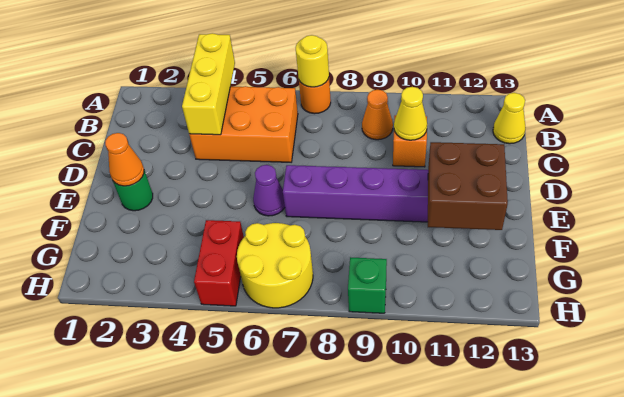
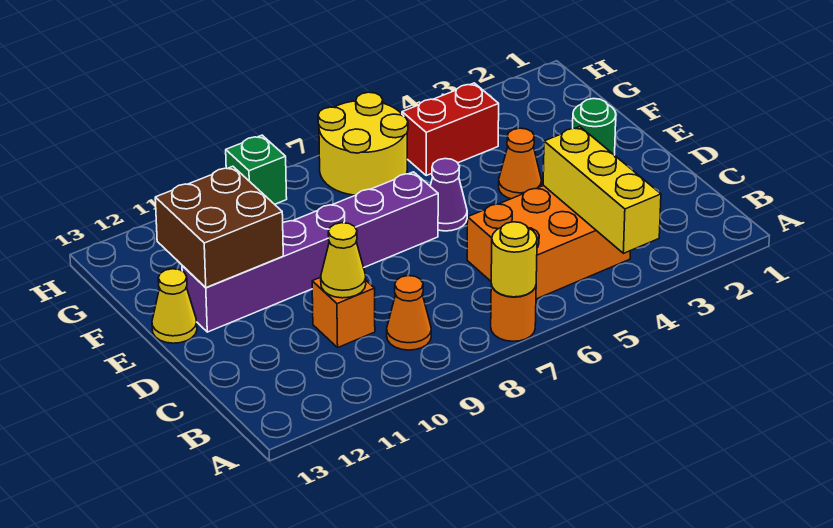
yellow cone B13 level 1 -> yellow cone E13 level 1
orange cone E2 level 2 -> orange cone E4 level 1
red brick G5:H5 level 1 -> red brick G4:G5 level 1

